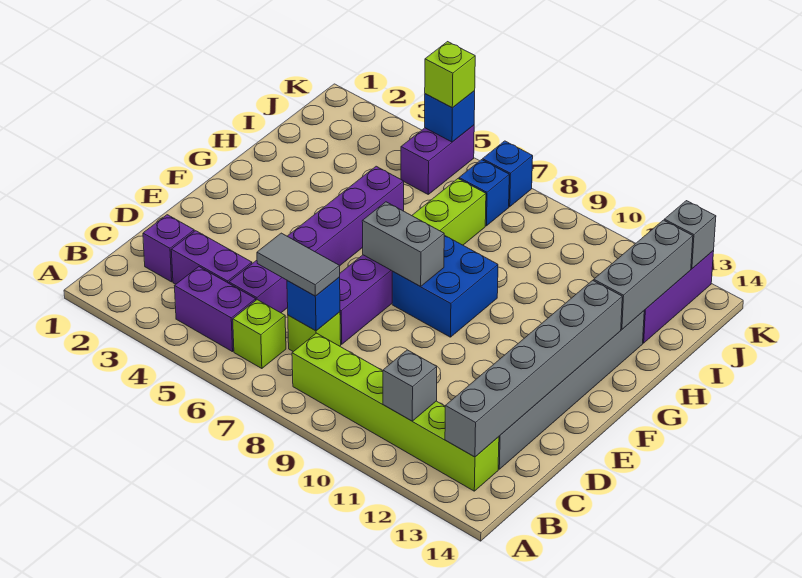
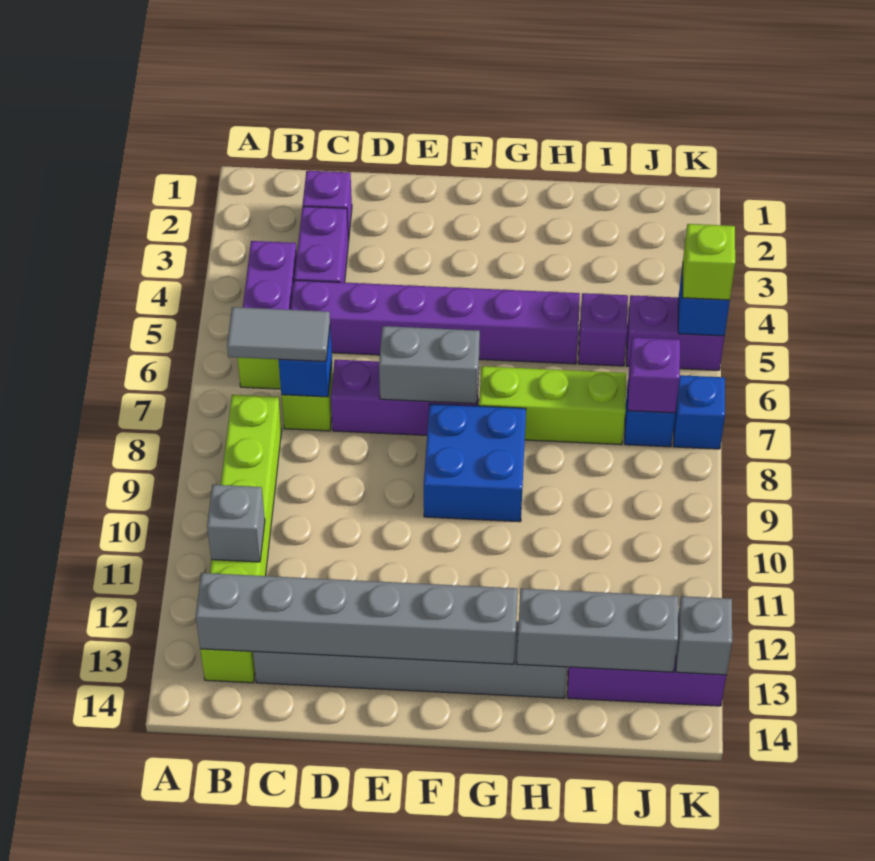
grey tile C6:C7 level 3 -> grey tile B7:C7 level 3
grey brick F7:F8 level 2 -> grey brick E7:F7 level 2
none -> purple brick I5 level 1
none -> purple brick J7 level 2

